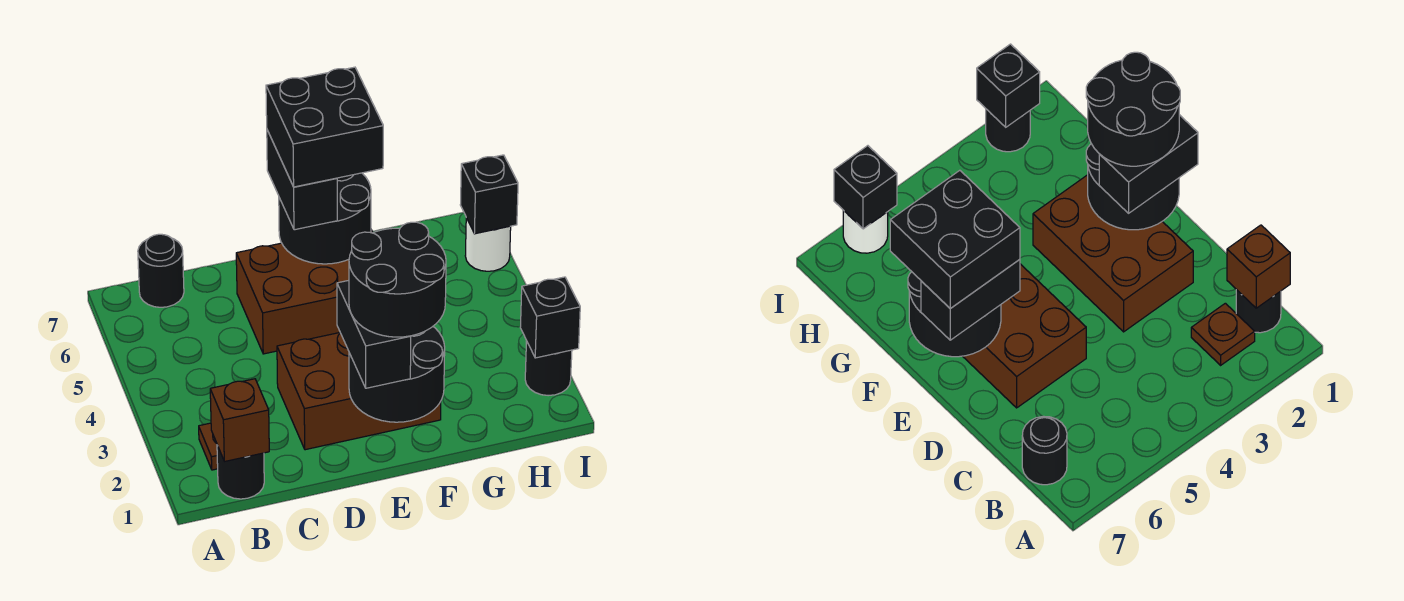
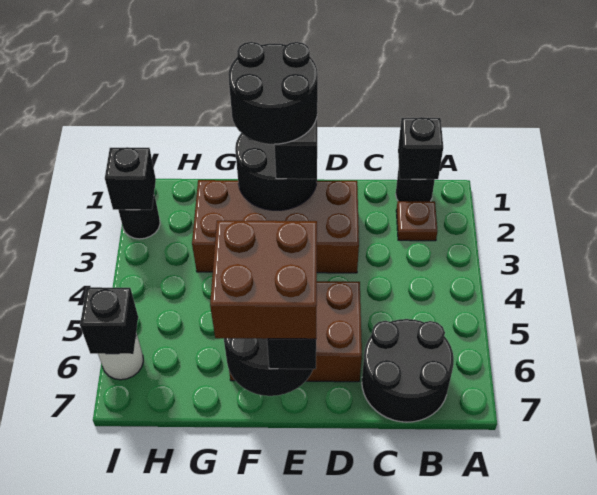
brown brick B1 level 2 -> black brick B1 level 2
black round brick B7 level 1 -> black round brick B6:C7 level 1
brown brick D2:F3 level 1 -> brown brick D2:G3 level 1
black brick E6:F7 level 4 -> brown brick E6:F7 level 4

